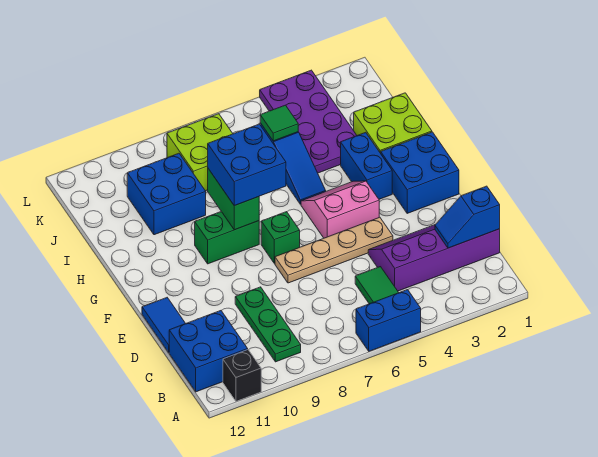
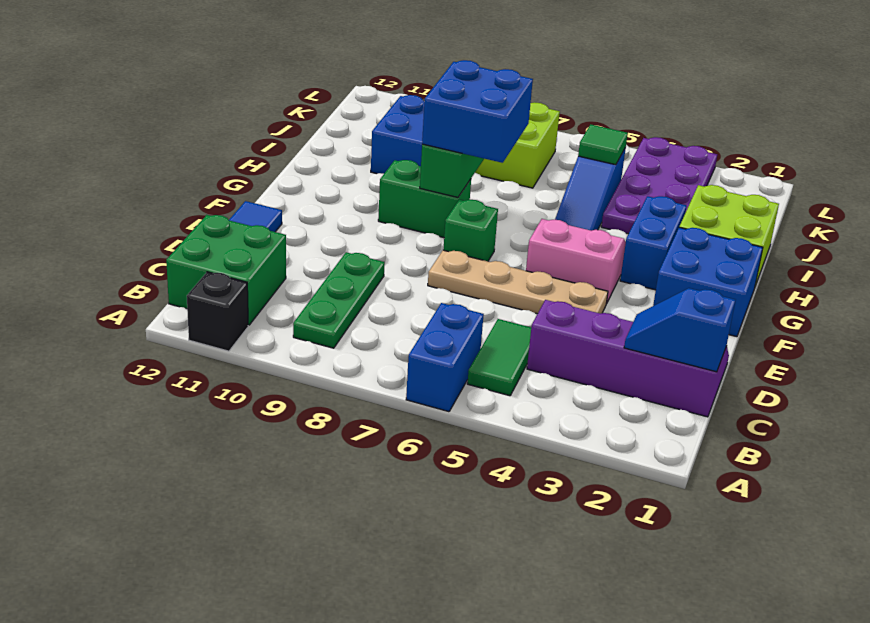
blue brick A5:A6 level 1 -> blue brick A6:B6 level 1
blue brick B11:C12 level 1 -> green brick B11:C12 level 1

